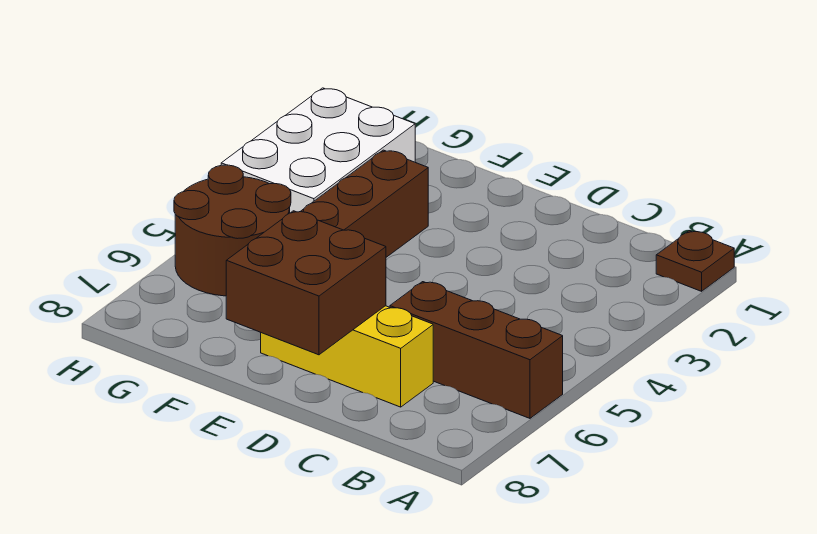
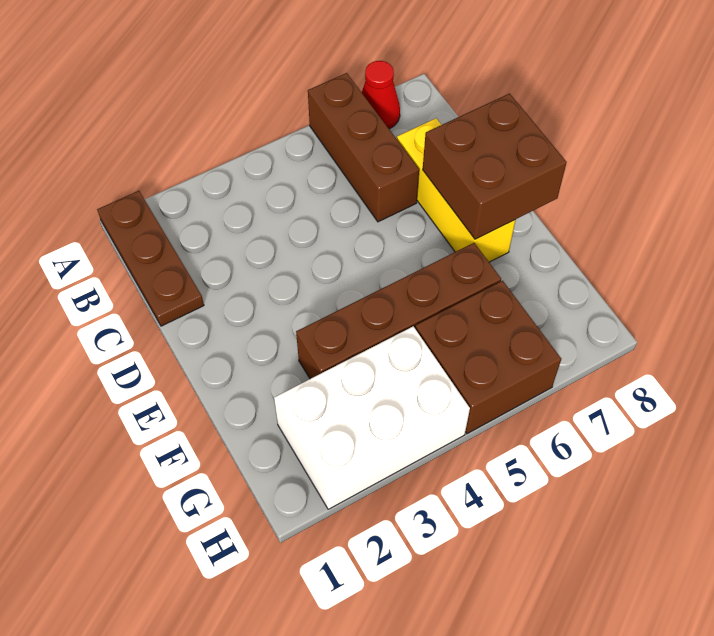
brown plate A1 level 1 -> brown plate A1:C1 level 1
none -> red cone A7 level 1
brown round brick G5:H6 level 1 -> brown brick G5:H6 level 1

